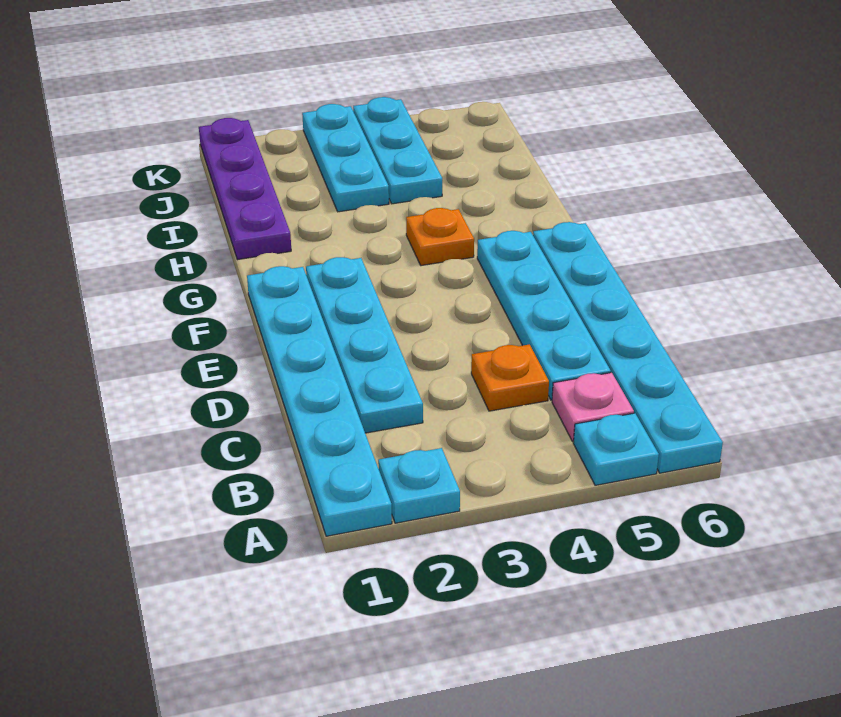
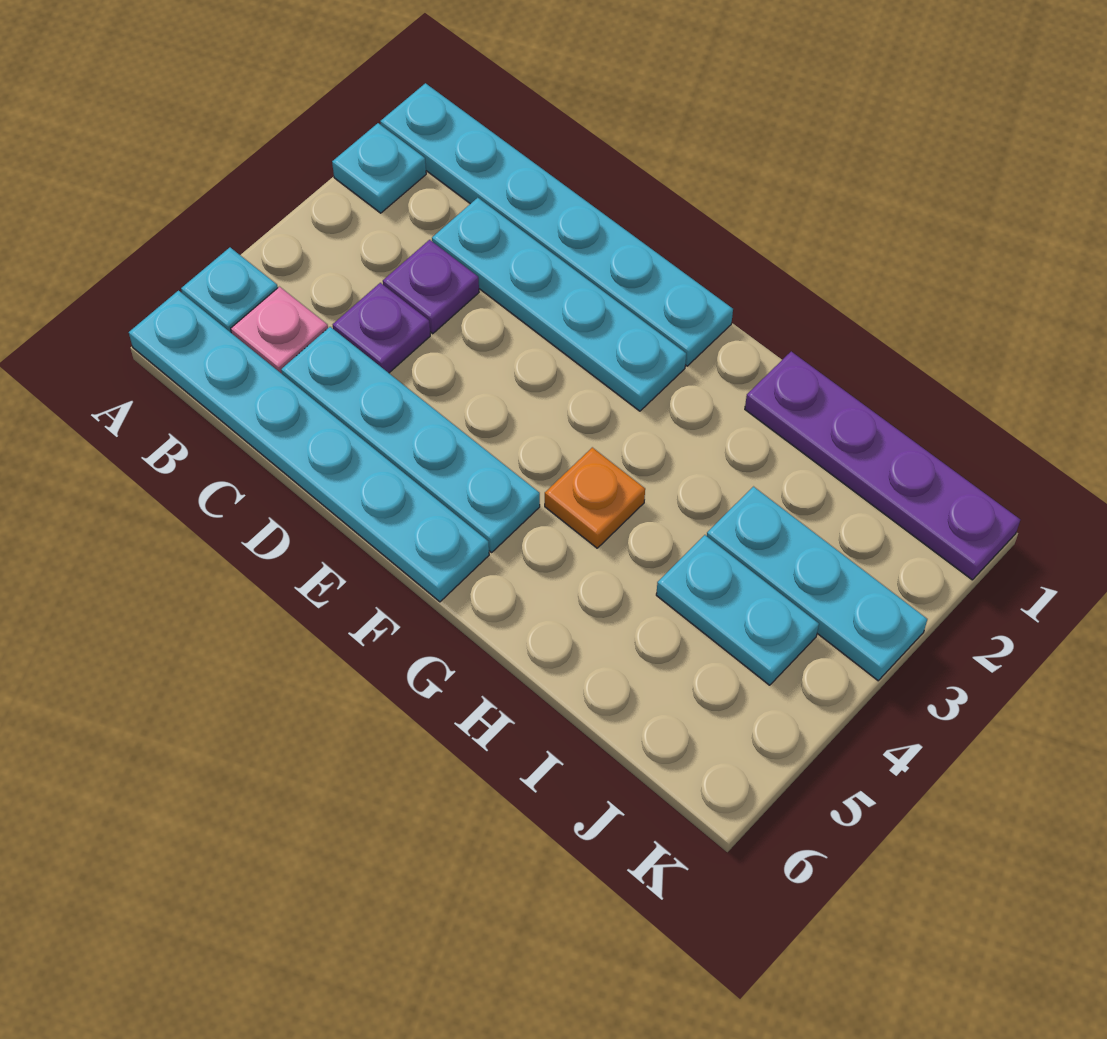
none -> purple plate C3 level 1
orange plate C4 level 1 -> purple plate C4 level 1
cyan plate I4:K4 level 1 -> cyan plate I4:J4 level 1

